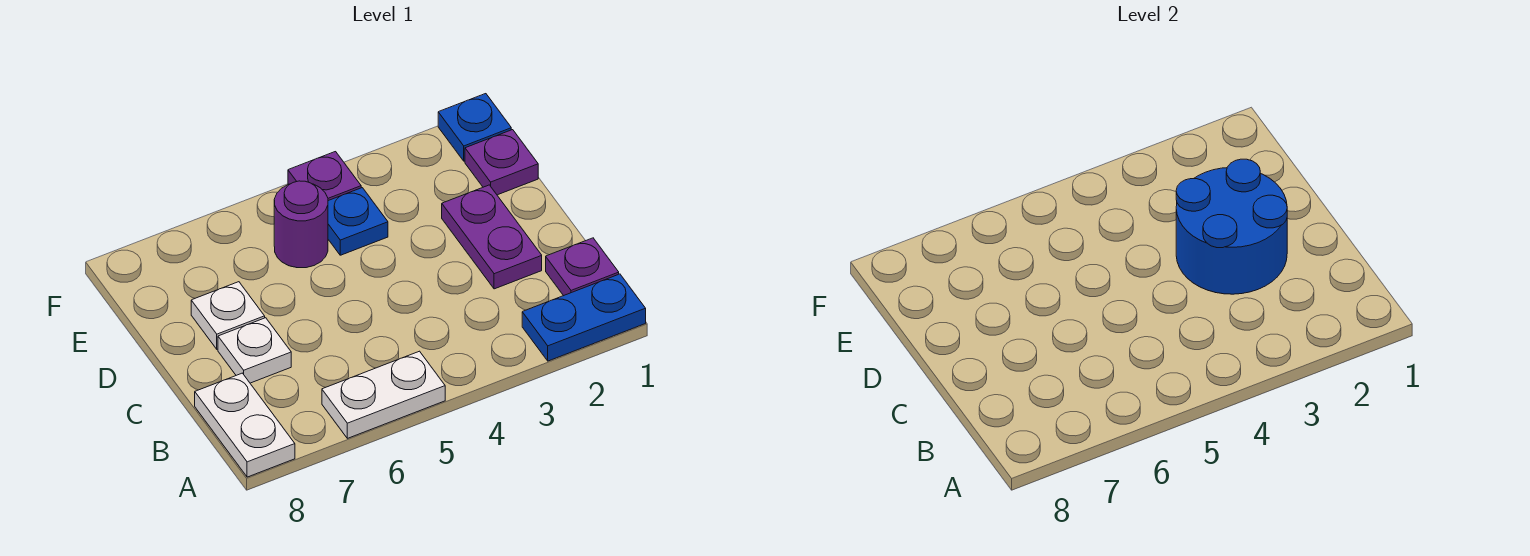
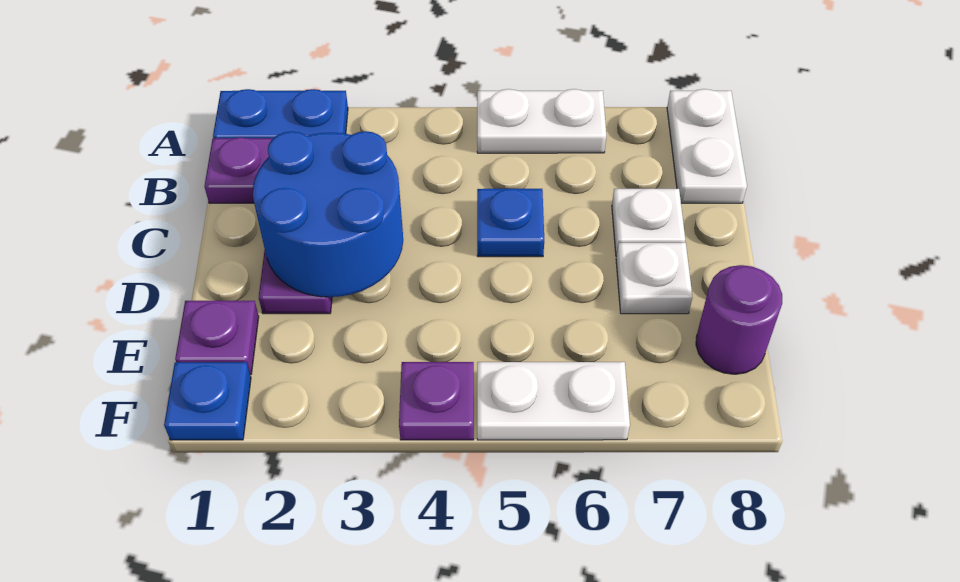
blue plate E4 level 1 -> blue plate C5 level 1
purple round brick E5 level 1 -> purple round brick E8 level 1
none -> white plate F5:F6 level 1

